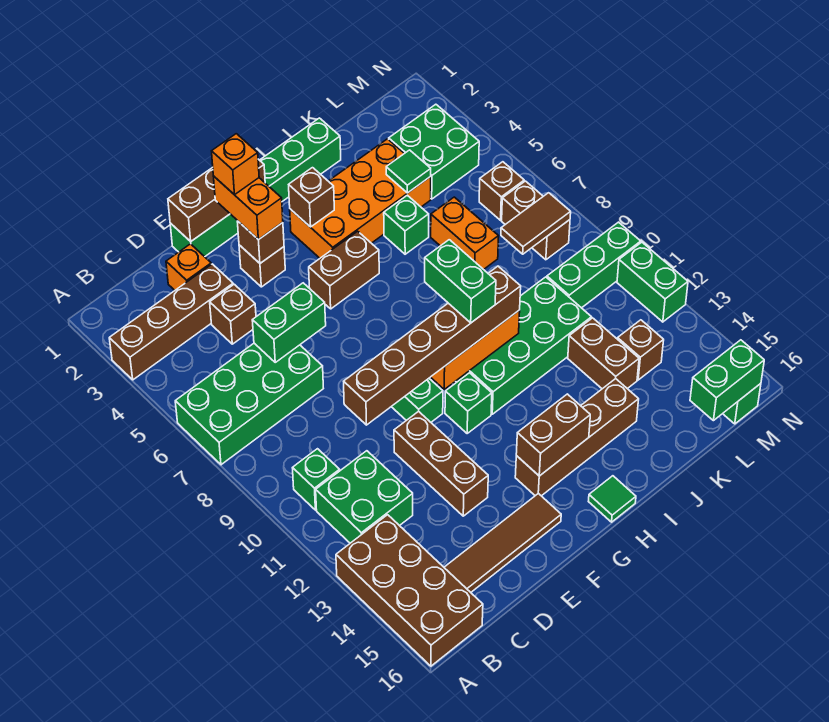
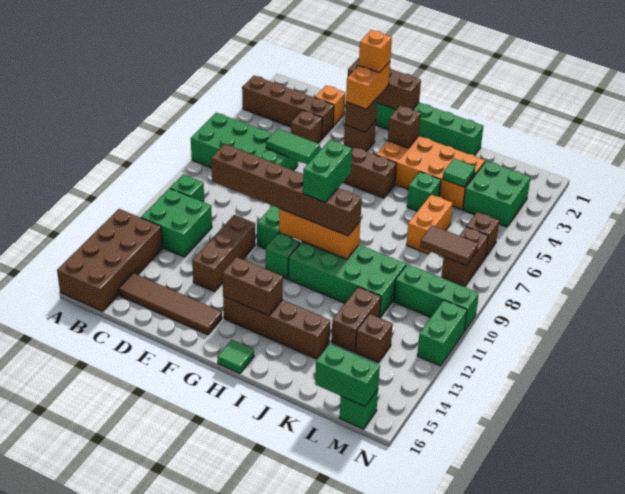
green brick D6:E6 level 2 -> green tile D6:E6 level 2

